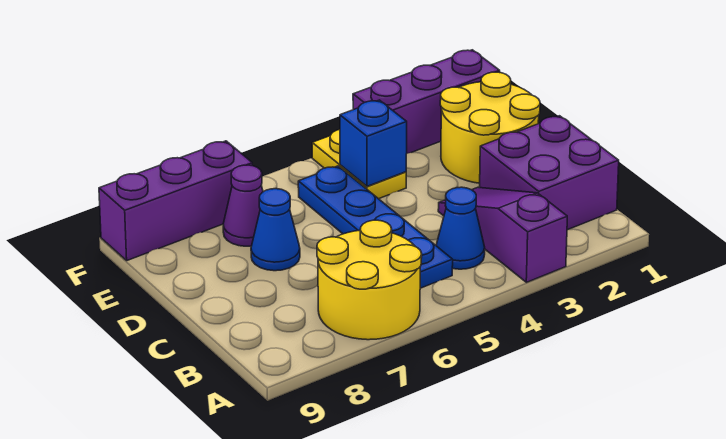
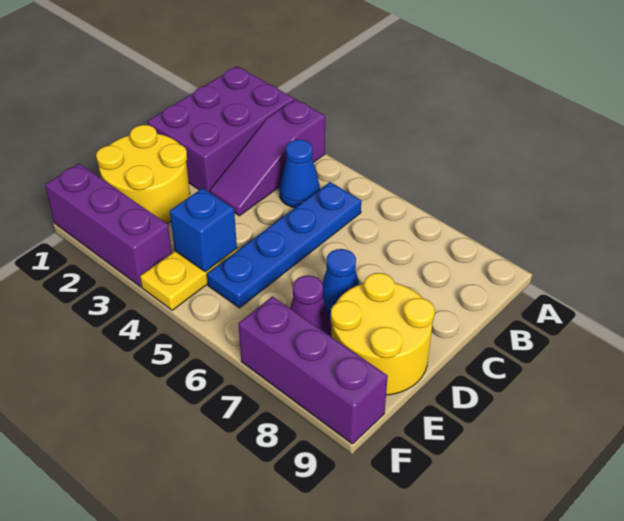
yellow round brick A6:B7 level 1 -> yellow round brick D8:E9 level 1
purple brick B1:C2 level 1 -> purple brick A1:C2 level 1

